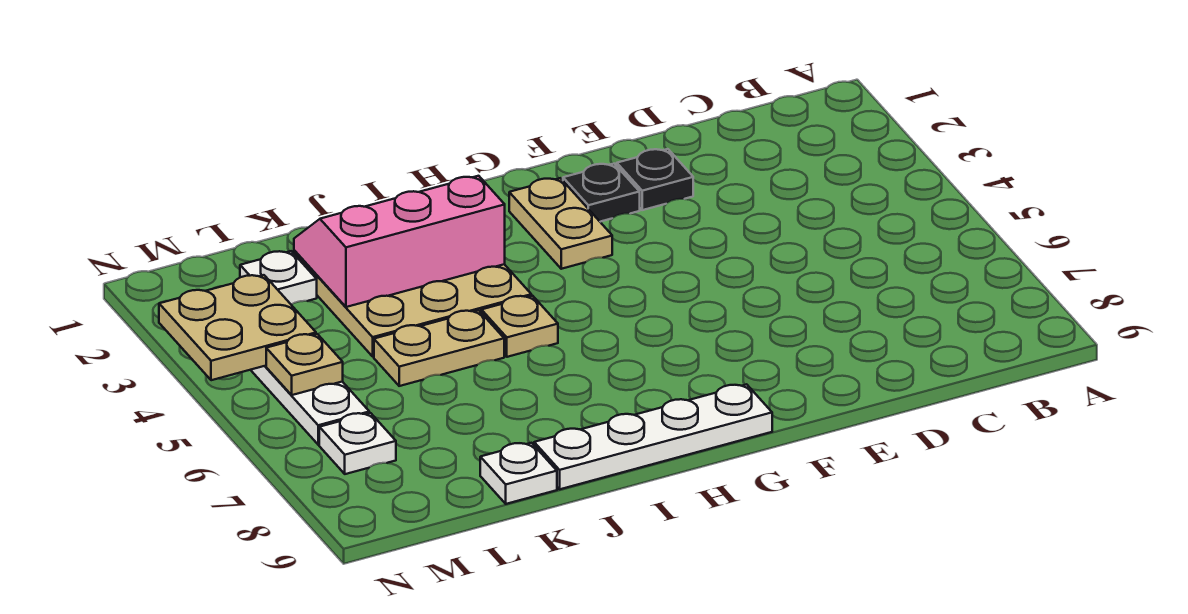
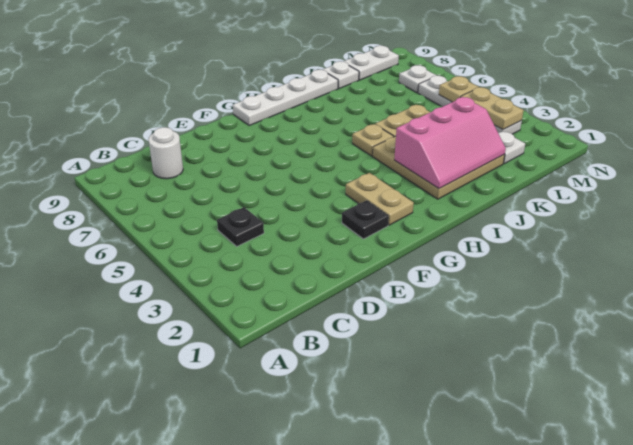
none -> white round brick C8 level 1
black plate E2 level 1 -> black plate C4 level 1
none -> white plate L9:M9 level 1
tan plate M3:N4 level 2 -> tan plate M3:M4 level 2

